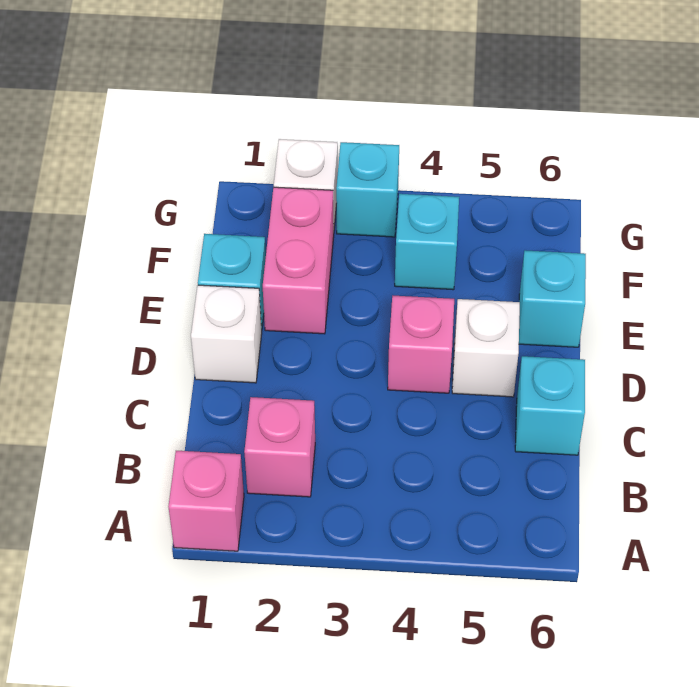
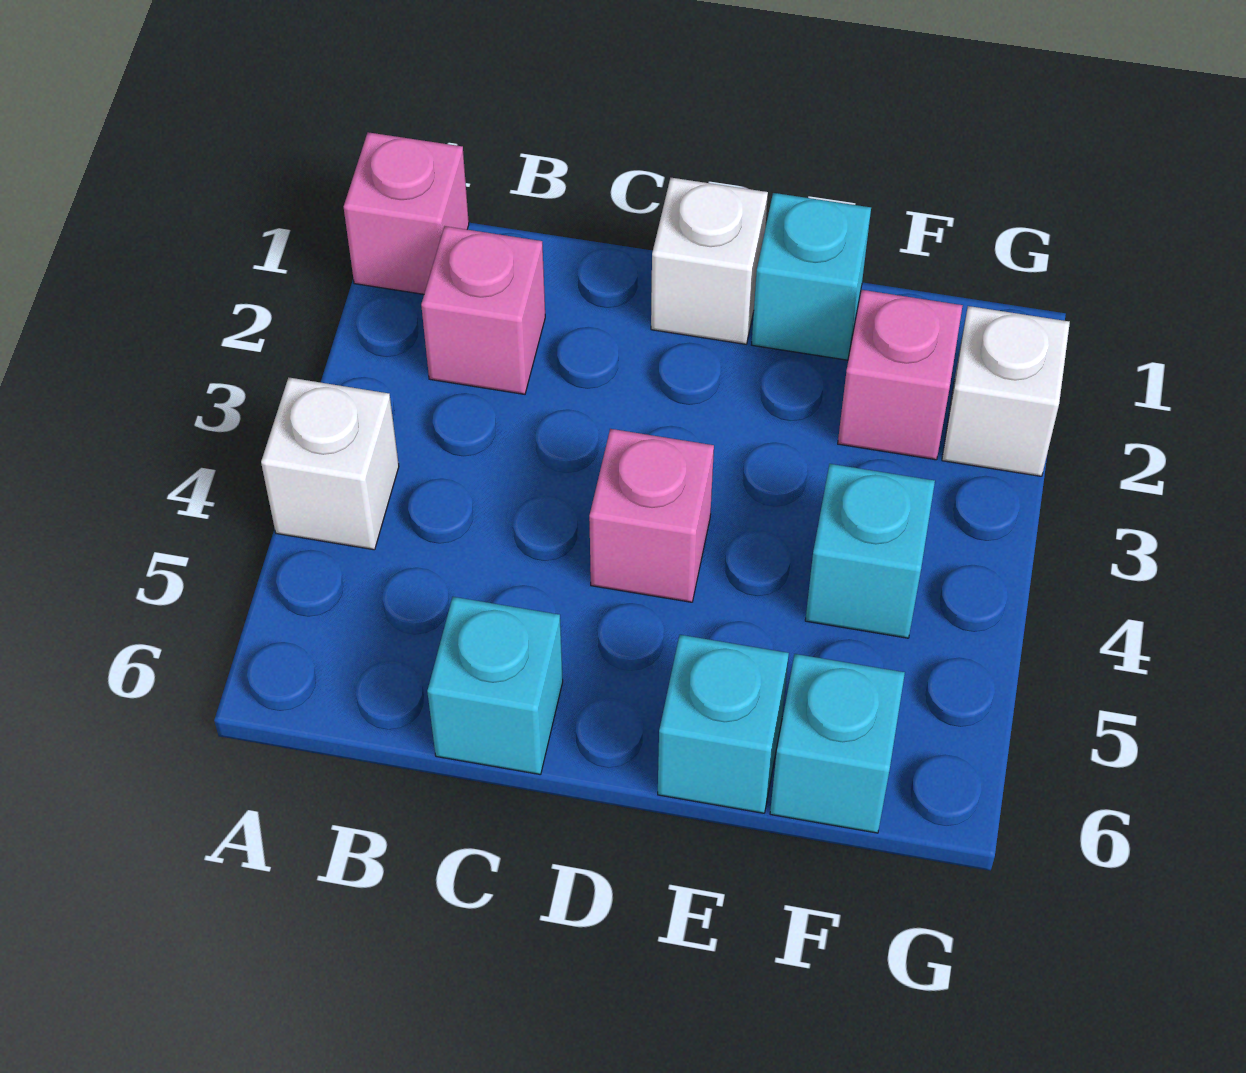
white brick D5 level 1 -> white brick A4 level 1
pink brick E2:F2 level 1 -> pink brick F2 level 1
cyan brick G3 level 1 -> cyan brick F6 level 1

